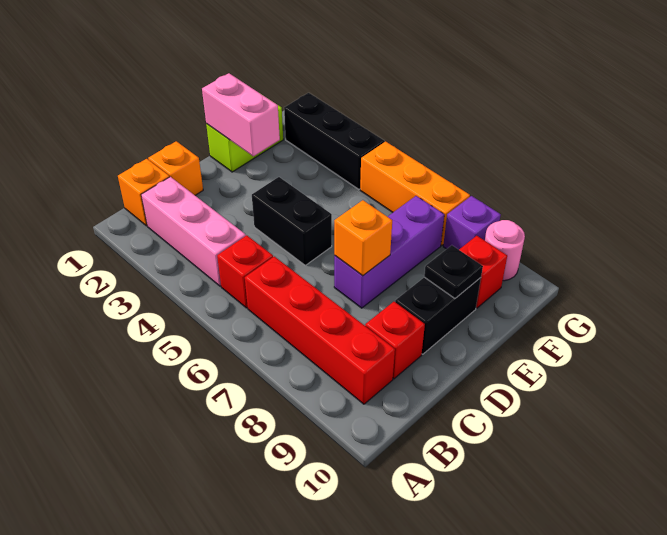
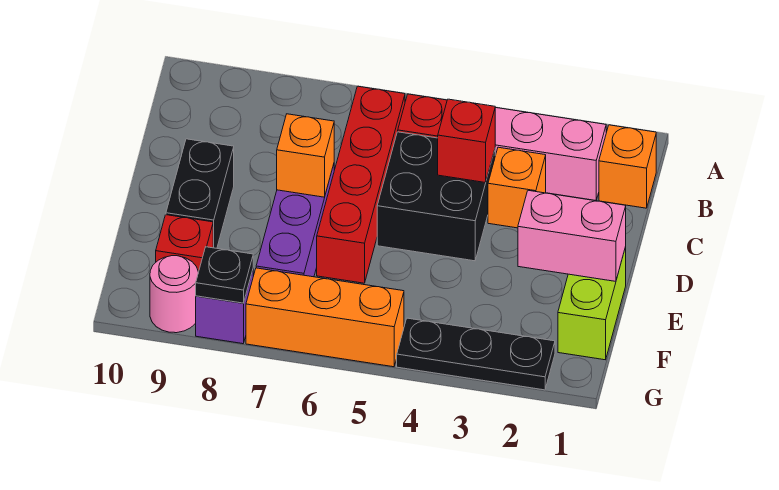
red brick B6:B9 level 1 -> red brick B6:E6 level 1
orange brick C1 level 1 -> orange brick C3 level 1
red brick C9 level 1 -> red brick C4 level 2
black brick D4:D5 level 1 -> black brick C4:D5 level 1
black plate E9 level 2 -> black plate G8 level 2
black brick G2:G4 level 1 -> black plate G2:G4 level 1

